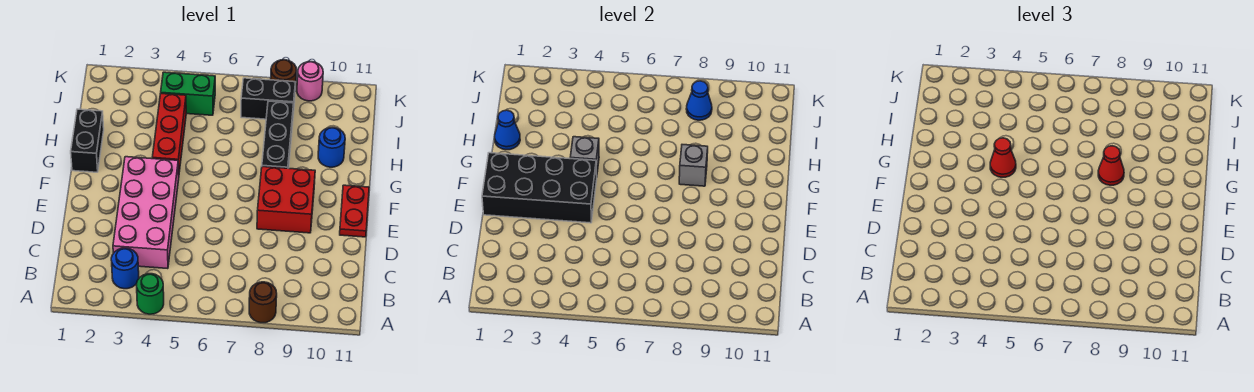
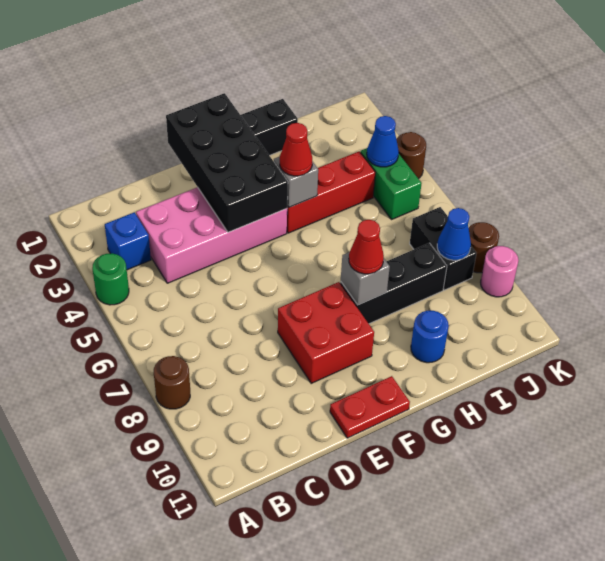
blue round brick B3 level 1 -> blue brick B3 level 1
blue cone H1 level 2 -> blue cone J4 level 2
none -> brown round brick K4 level 1

